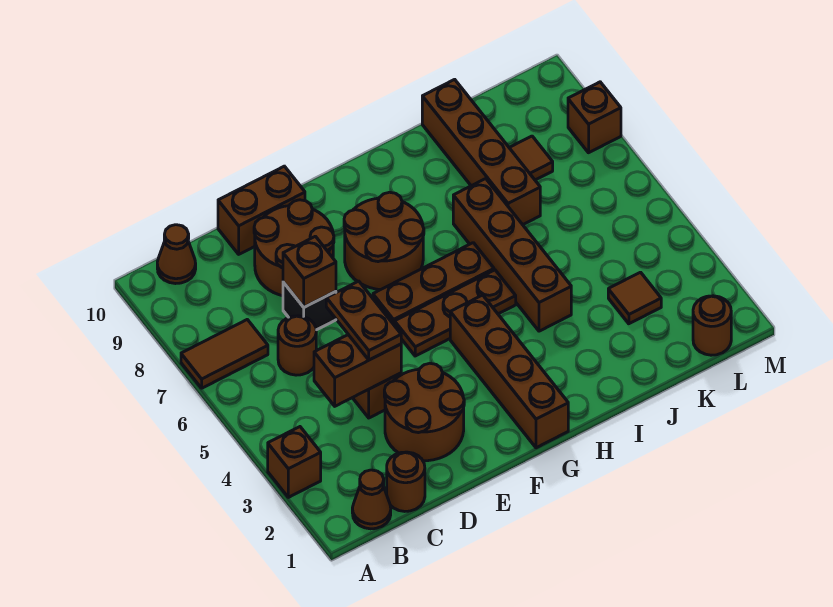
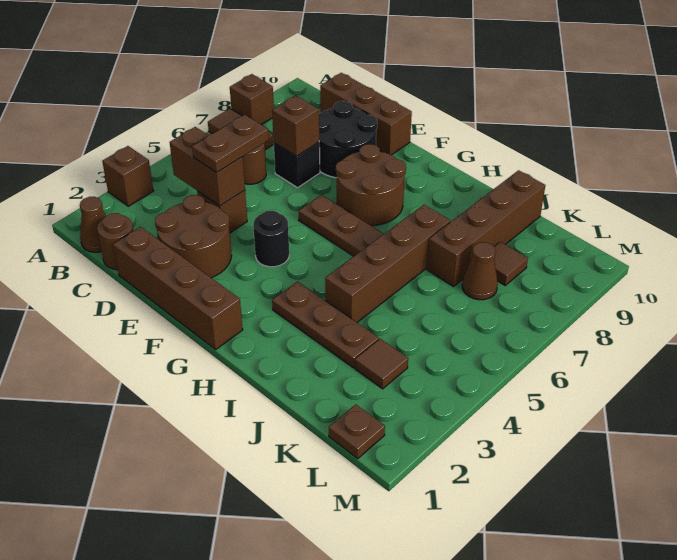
brown cone B10 level 1 -> brown cone K7 level 1
brown round brick D8:E9 level 1 -> black round brick D8:E9 level 1
brown brick D10:E10 level 1 -> brown brick C10:E10 level 1
none -> black round brick F4 level 1
brown plate F5:H5 level 1 -> brown plate H3:J3 level 1
brown brick G1:G4 level 1 -> brown brick D1:G1 level 1
brown round brick L1 level 1 -> brown plate L1 level 1
brown brick M8 level 1 -> brown brick A8 level 1

